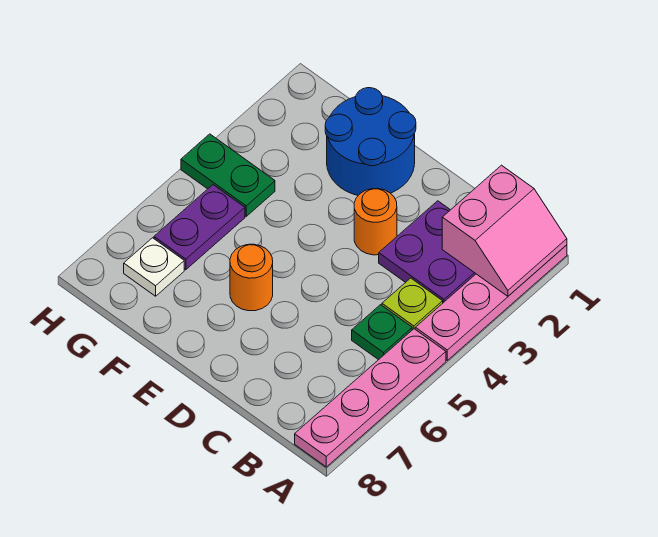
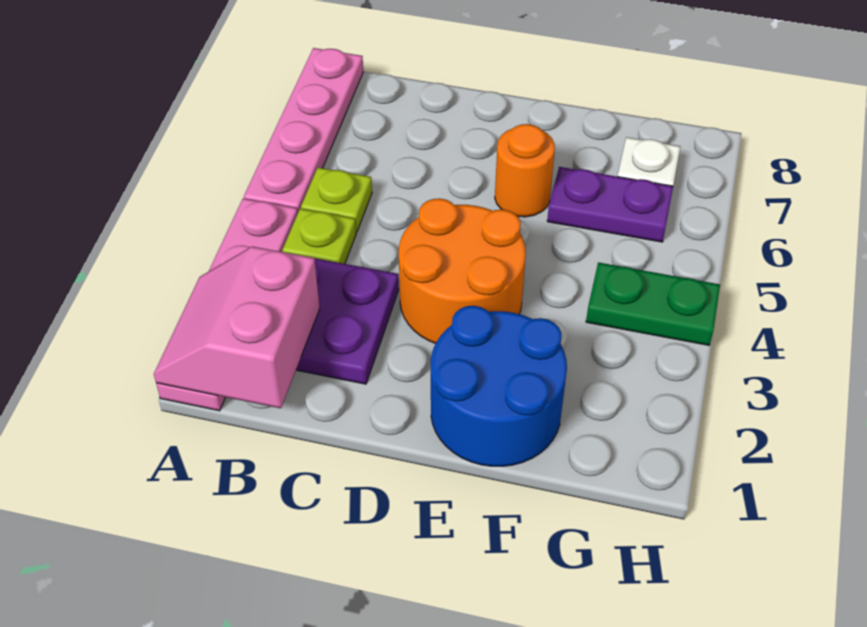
green plate B5 level 1 -> lime plate B5 level 1
orange round brick D3 level 1 -> orange round brick D3:E4 level 1
purple plate G5:G6 level 1 -> purple plate F6:G6 level 1

